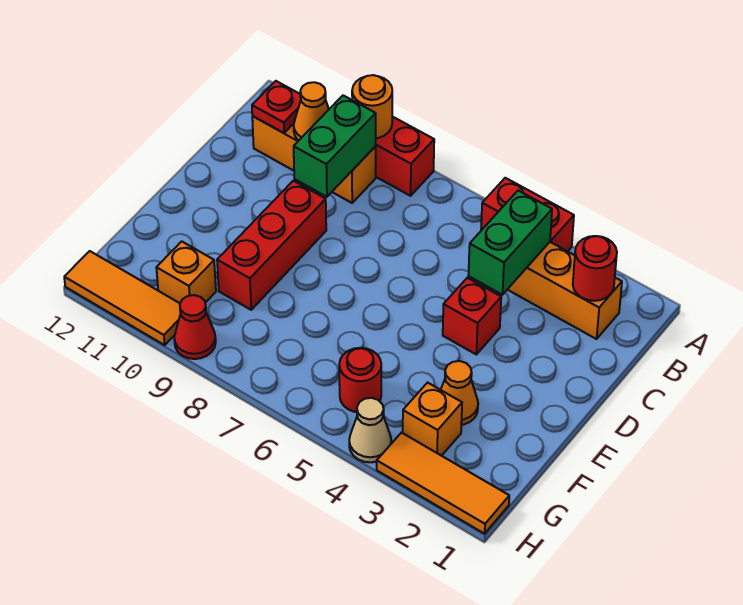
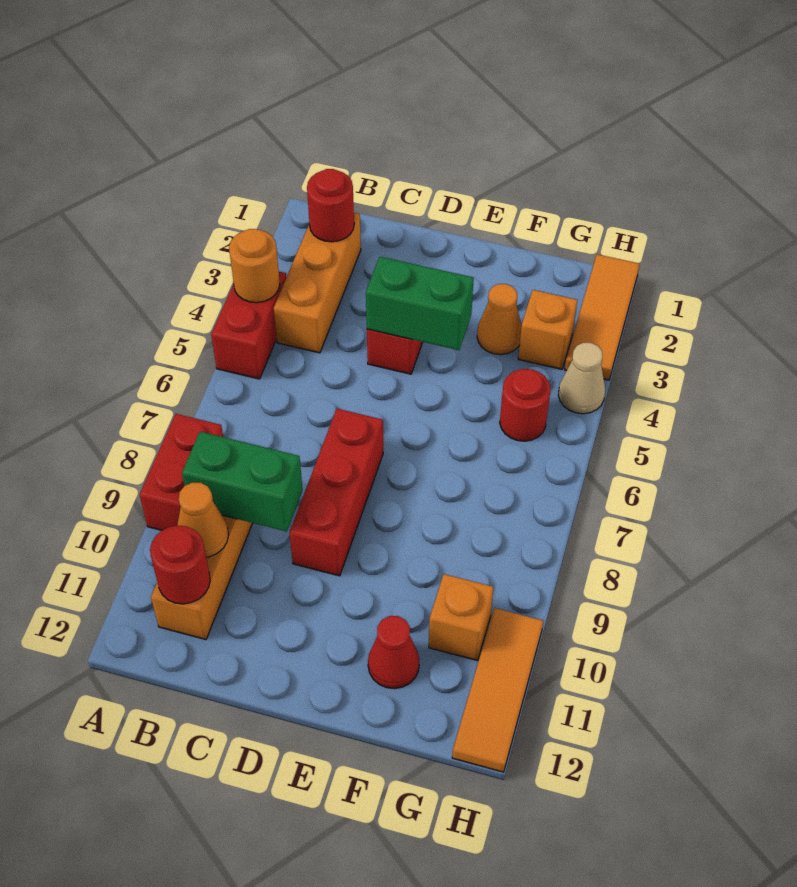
orange round brick A9 level 2 -> orange round brick A4 level 2
green brick B4:C4 level 2 -> green brick D4:E4 level 2
red plate B11 level 2 -> red round brick B11 level 2
red brick D9:F9 level 1 -> red brick D7:D9 level 1
red cone H9 level 1 -> red cone F11 level 1

